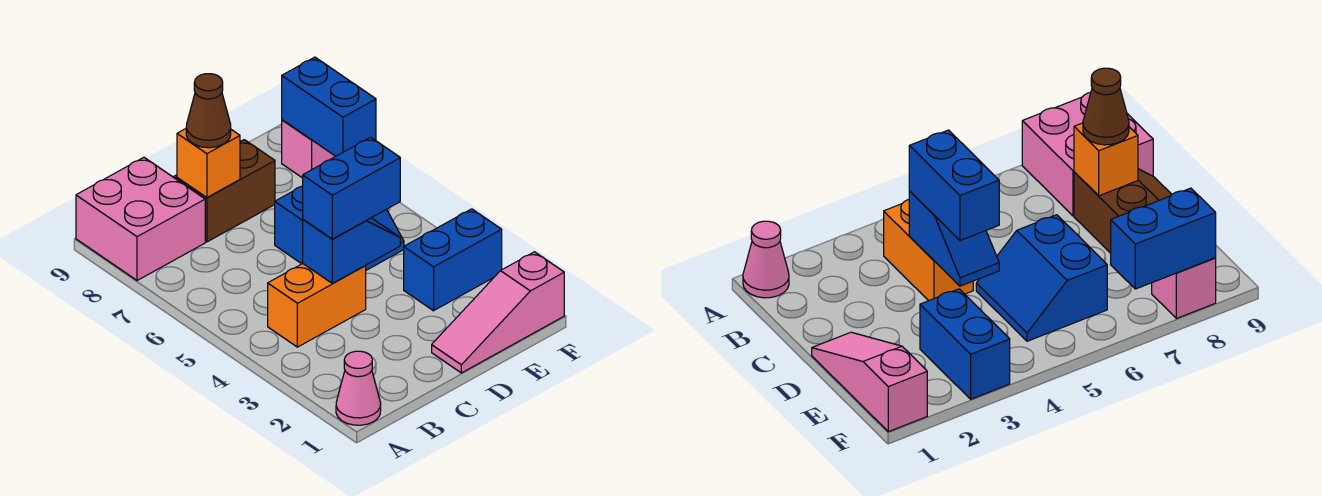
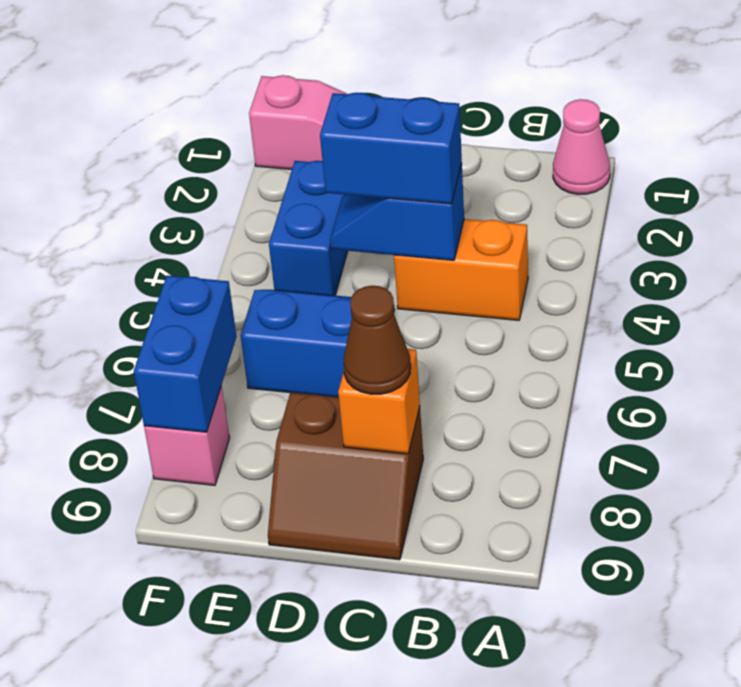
pink brick A8:B9 level 1 -> none
blue brick E3:F3 level 1 -> blue brick E3:E4 level 1

